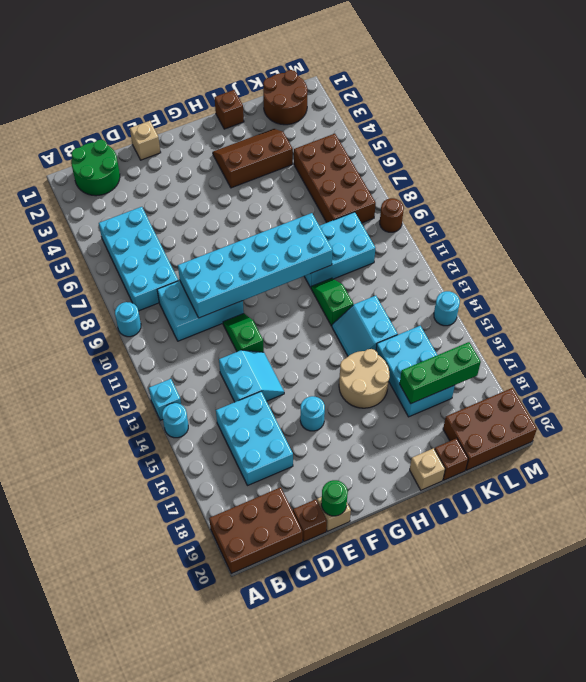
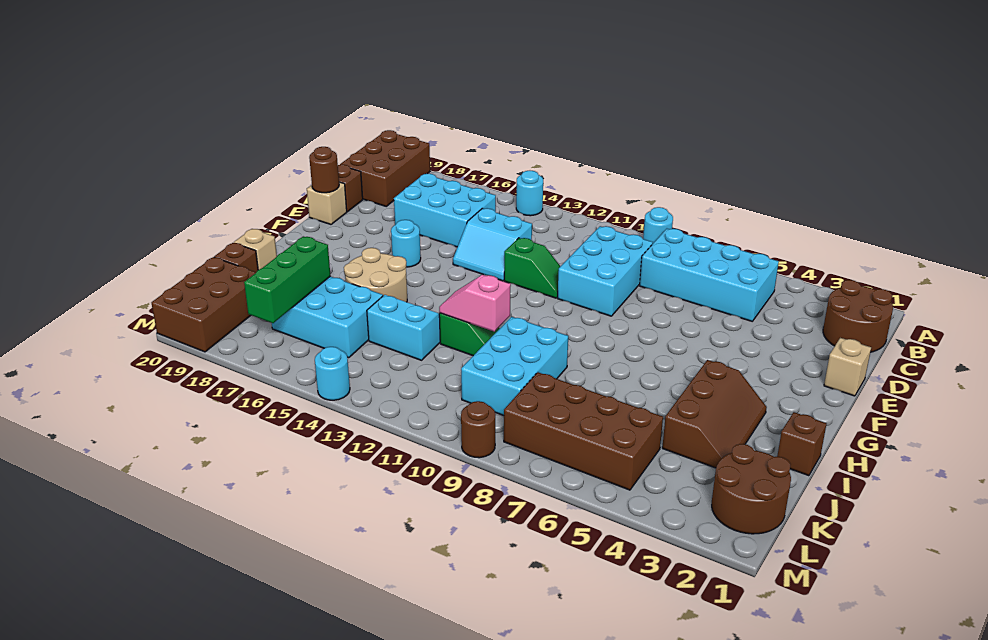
cyan brick A13 level 1 -> none
green round brick B1:C2 level 1 -> brown round brick B1:C2 level 1
cyan brick D9:I10 level 2 -> none
green round brick E20 level 2 -> brown round brick E20 level 2
none -> pink slope I11:I12 level 2 top 11

